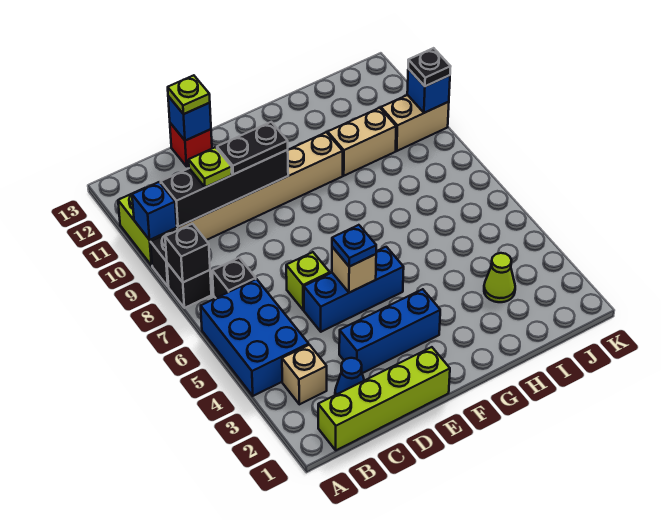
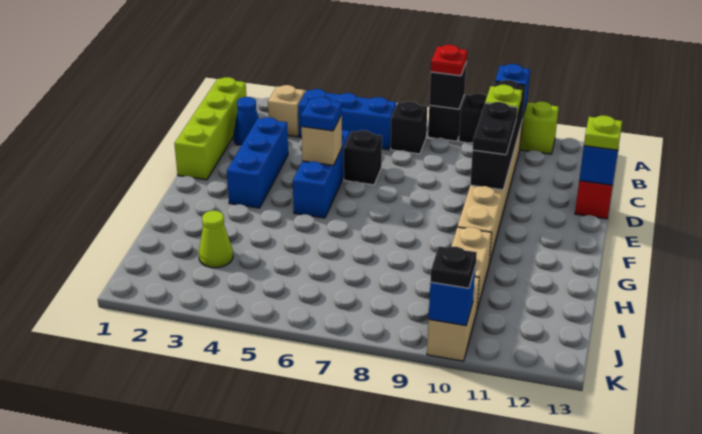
blue brick A4:B6 level 1 -> blue brick B4:B6 level 1
none -> red plate A8 level 3
lime brick D6 level 1 -> black brick D6 level 1

